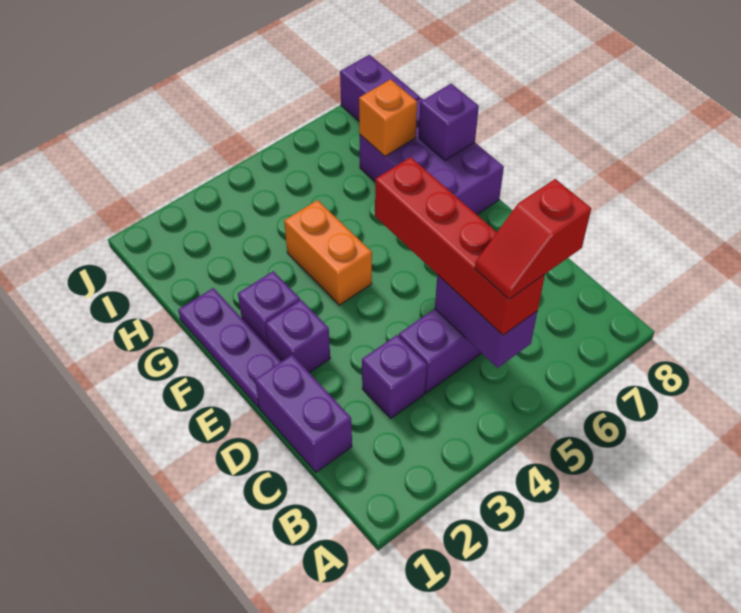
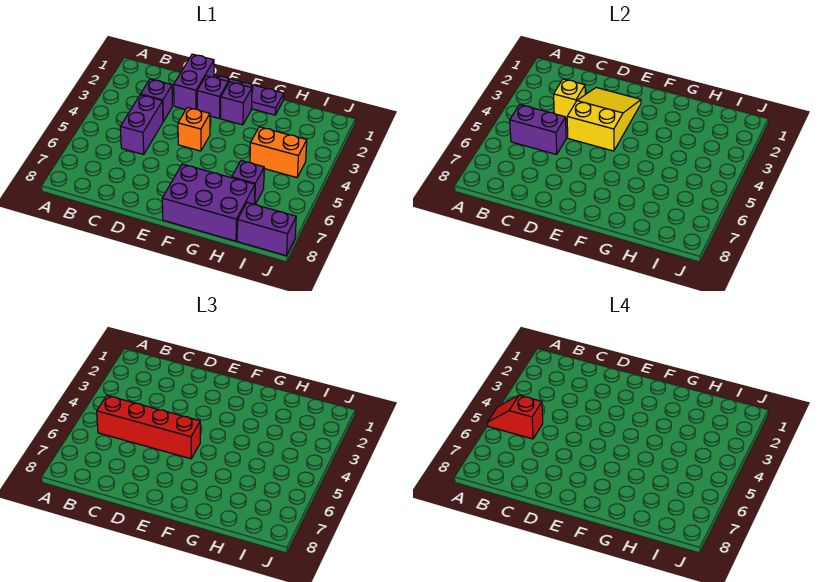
red slope B5:B6 level 4 top 6 -> red slope A5:B5 level 4 top B
purple brick C1:D1 level 1 -> purple brick D1:D2 level 1
none -> yellow brick C3 level 2
none -> yellow slope D2:E4 level 2 top 4
orange brick F4:G4 level 1 -> orange brick H4:I4 level 1
purple brick G8 level 2 -> purple brick H6 level 1
orange brick H7 level 2 -> orange brick E4 level 1

